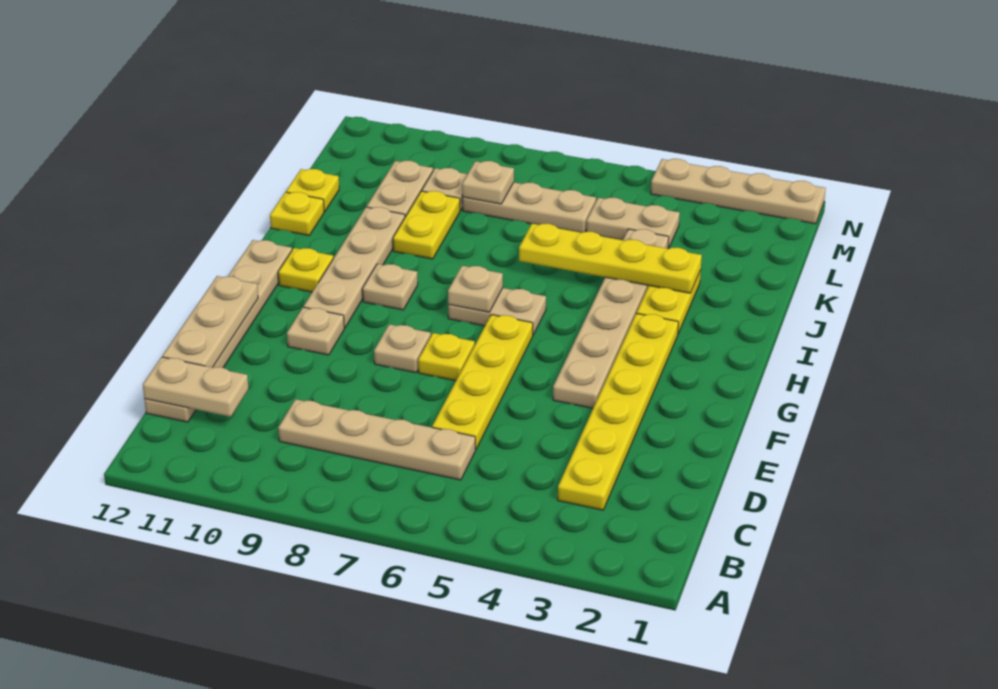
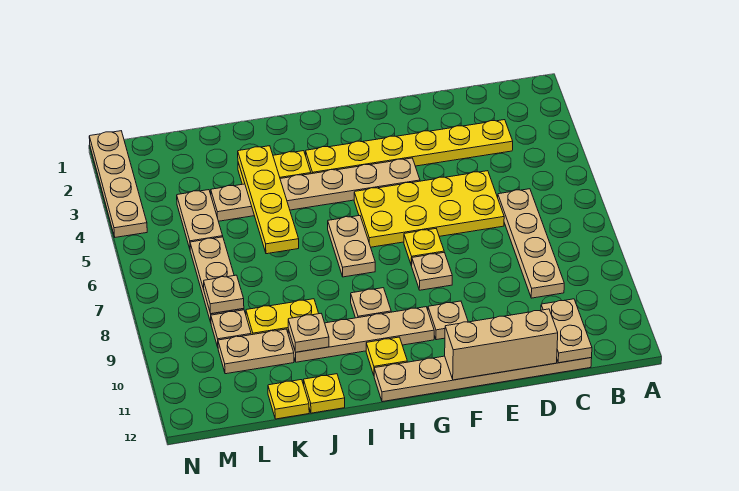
yellow plate D6:G6 level 1 -> yellow plate D5:G6 level 1
tan plate D12:F12 level 2 -> tan brick D12:F12 level 2
tan plate H7 level 2 -> tan plate J10 level 2

